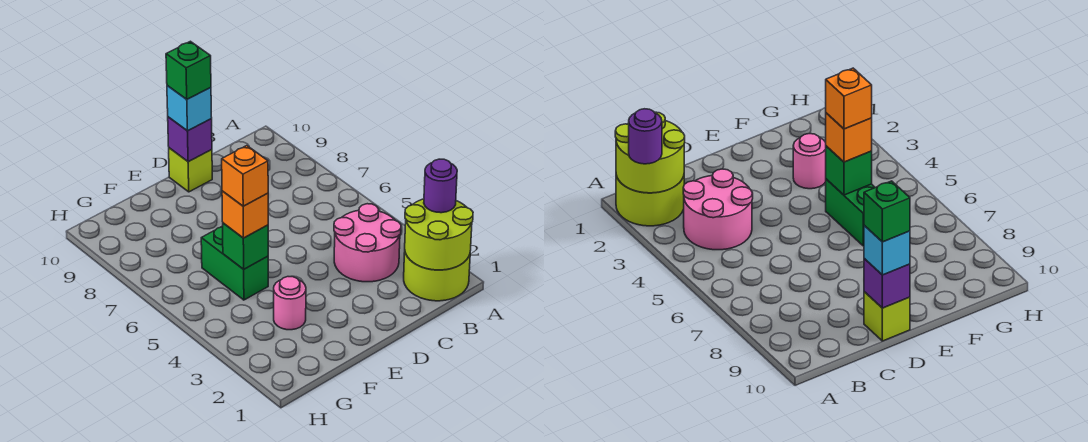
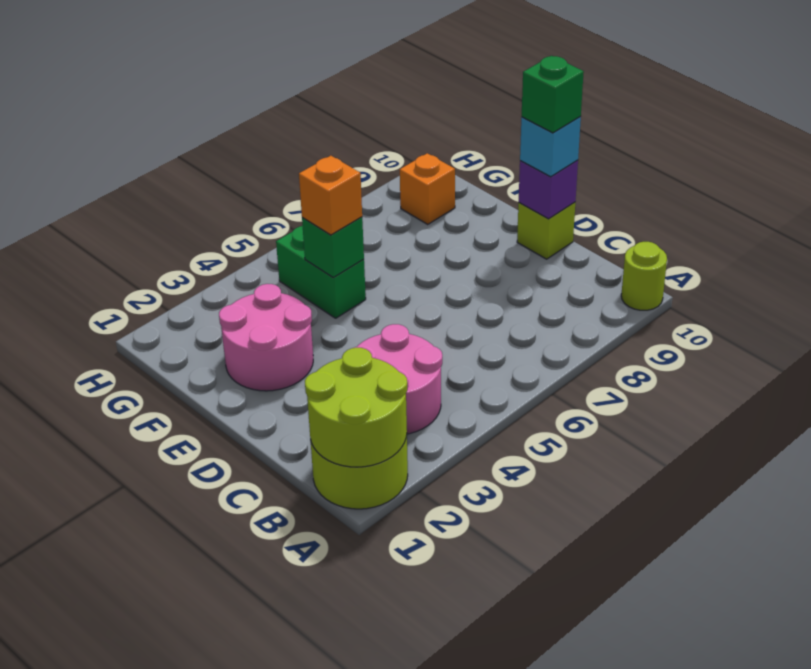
purple round brick A2 level 3 -> none
none -> lime round brick A10 level 1
pink round brick F3 level 1 -> pink round brick E2:F3 level 1
green brick F5:F6 level 1 -> green brick F5:G5 level 1
orange brick F5 level 4 -> orange brick G9 level 1

